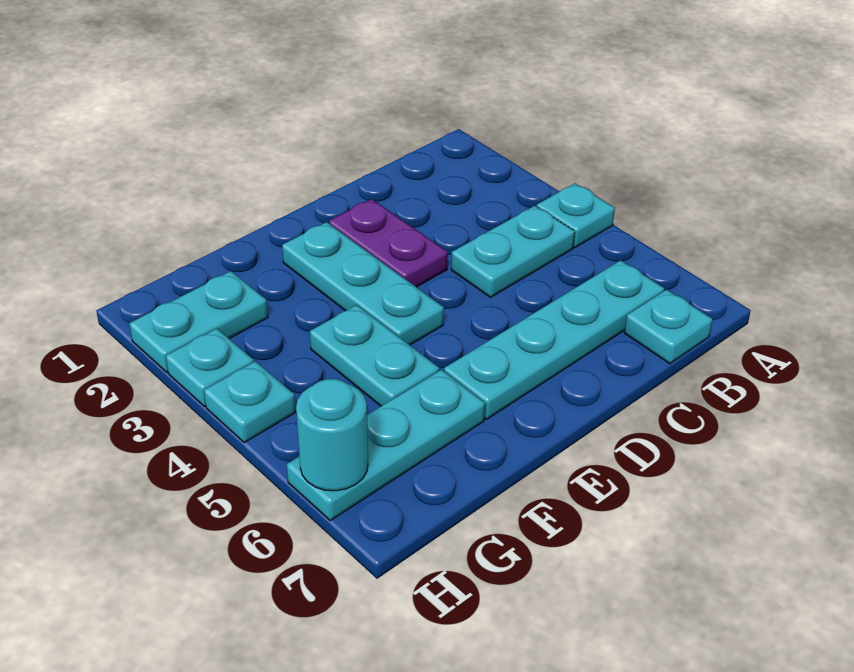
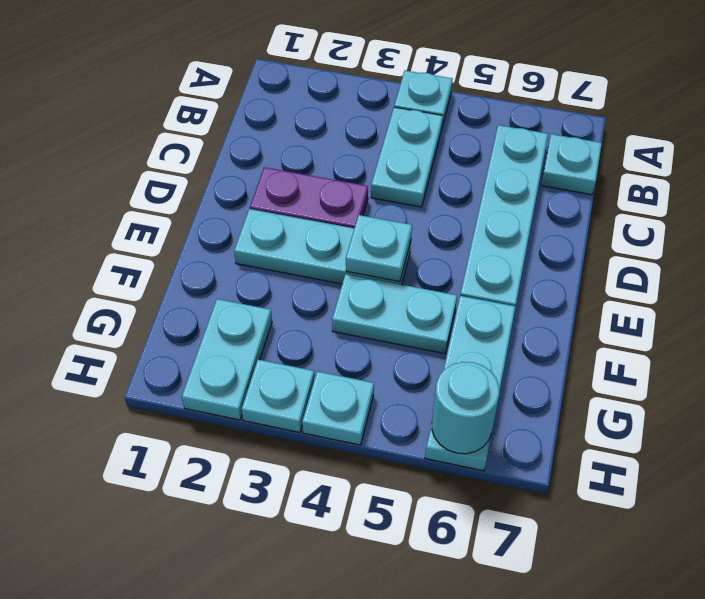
none -> cyan plate E4 level 2

